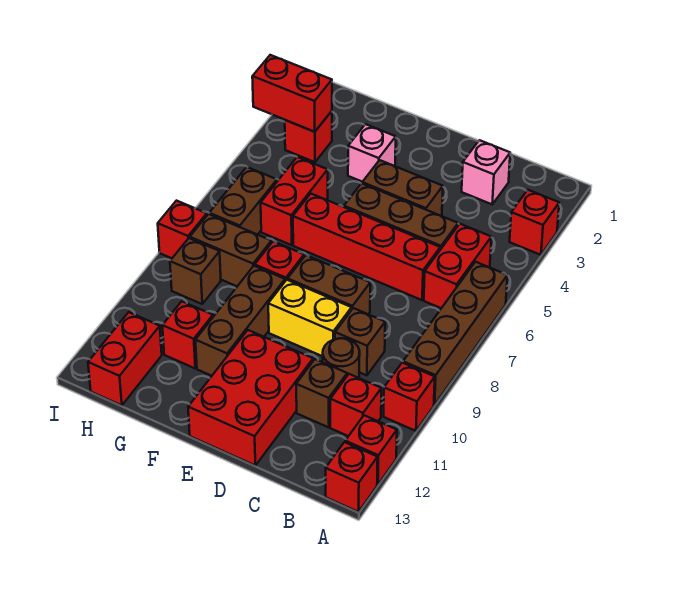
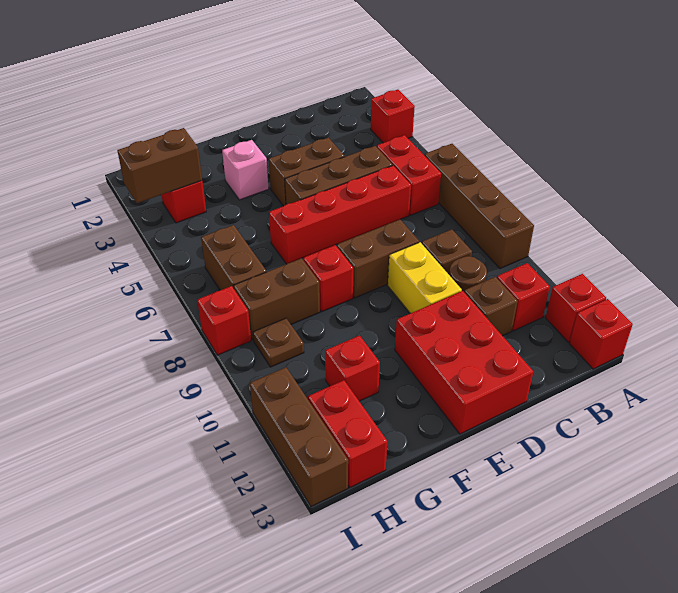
red brick A10 level 1 -> none
pink brick C2 level 1 -> none
yellow brick D9:E9 level 1 -> yellow brick D9:D10 level 1
brown brick F9:F11 level 1 -> brown brick I11:I13 level 1
red brick G5:G6 level 1 -> none
red brick H3:I3 level 2 -> brown brick H3:I3 level 2
brown brick H9 level 1 -> brown plate H9 level 1

